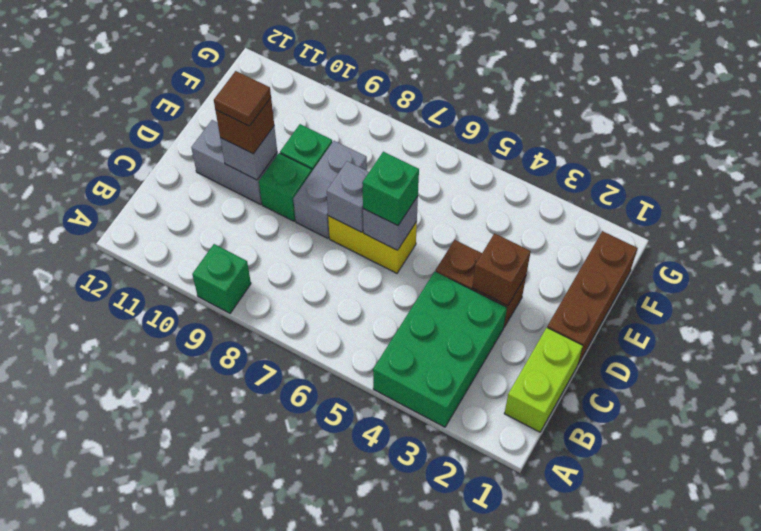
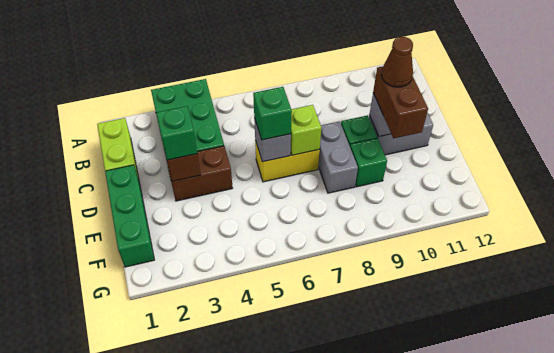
green brick A9 level 1 -> green brick D3 level 3
brown brick D1:F1 level 1 -> green brick D1:F1 level 1
grey brick D7 level 2 -> lime brick D7 level 2
brown brick D10 level 3 -> brown brick D10:E10 level 3
brown tile D10 level 4 -> brown cone D10 level 4

